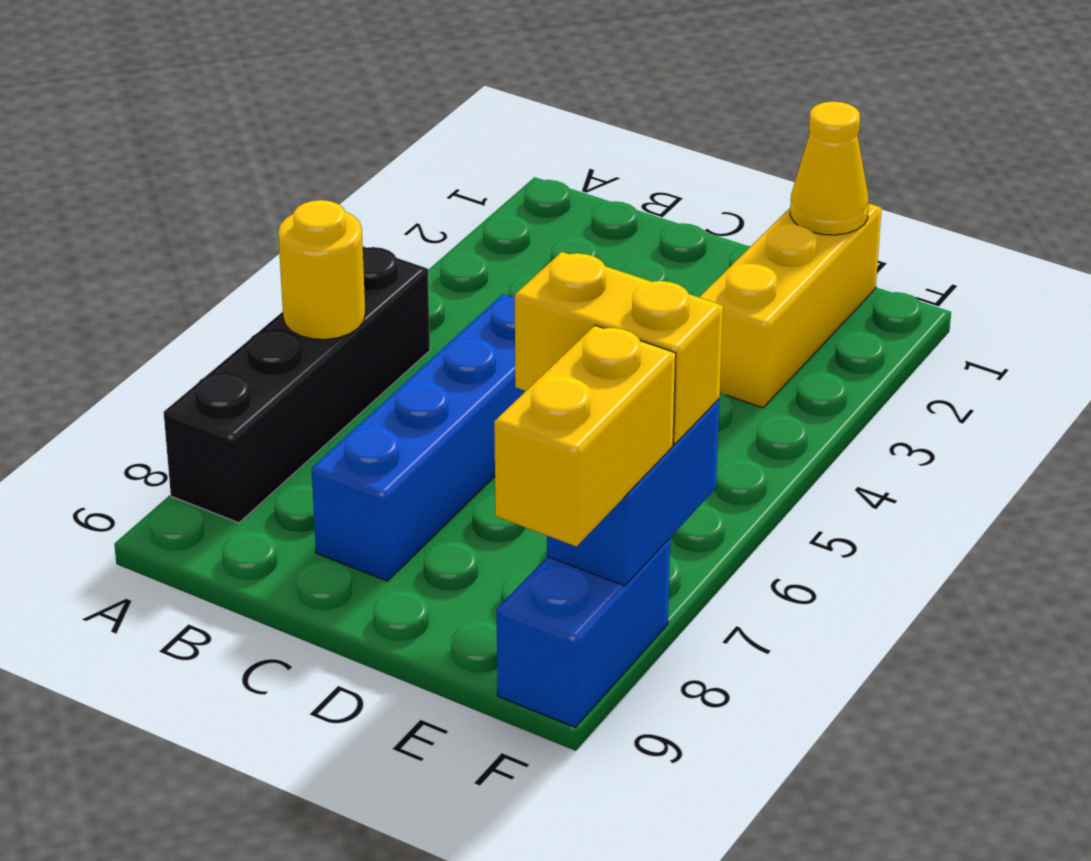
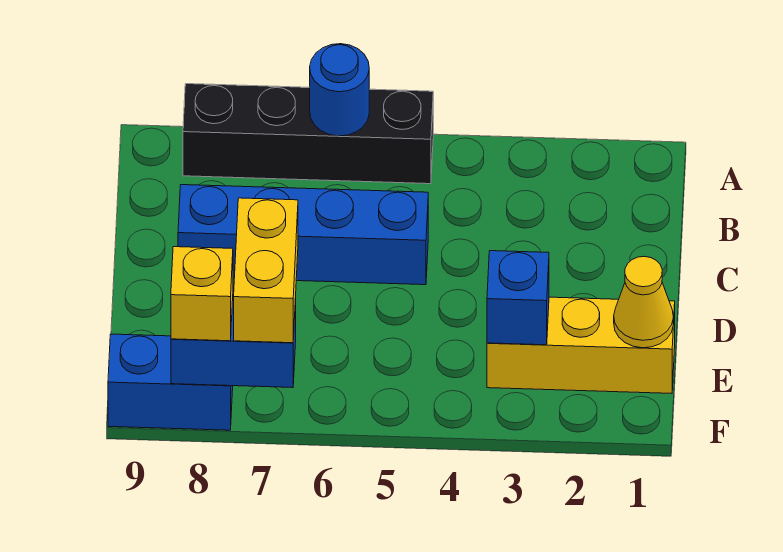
yellow round brick A6 level 2 -> blue round brick A6 level 2
none -> blue brick E3 level 2
yellow brick F8:F9 level 3 -> yellow brick F8 level 3

